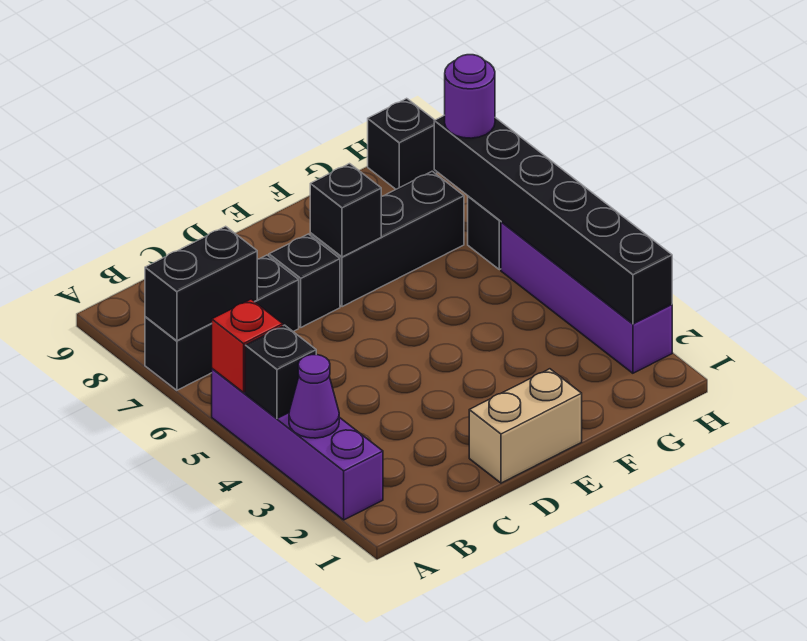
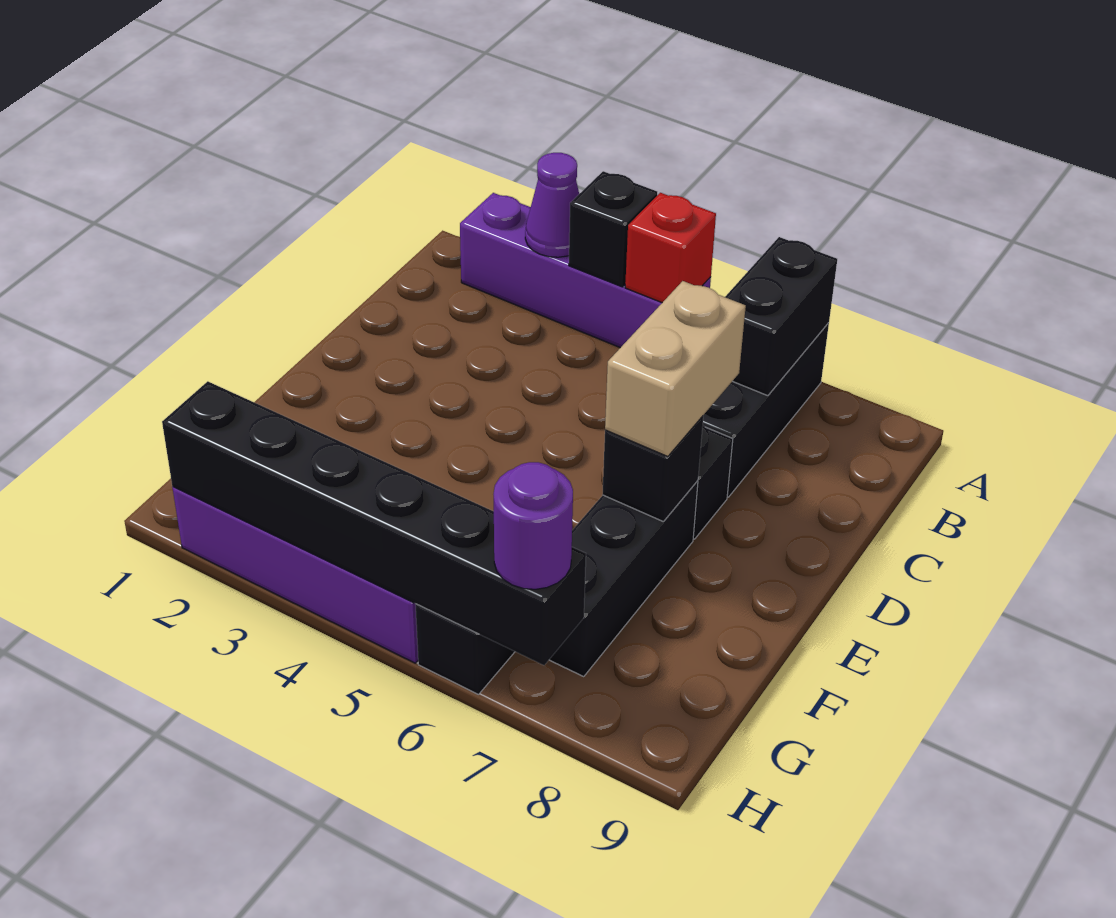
tan brick D1:E1 level 1 -> tan brick D7:E7 level 3
black brick H9 level 1 -> none

